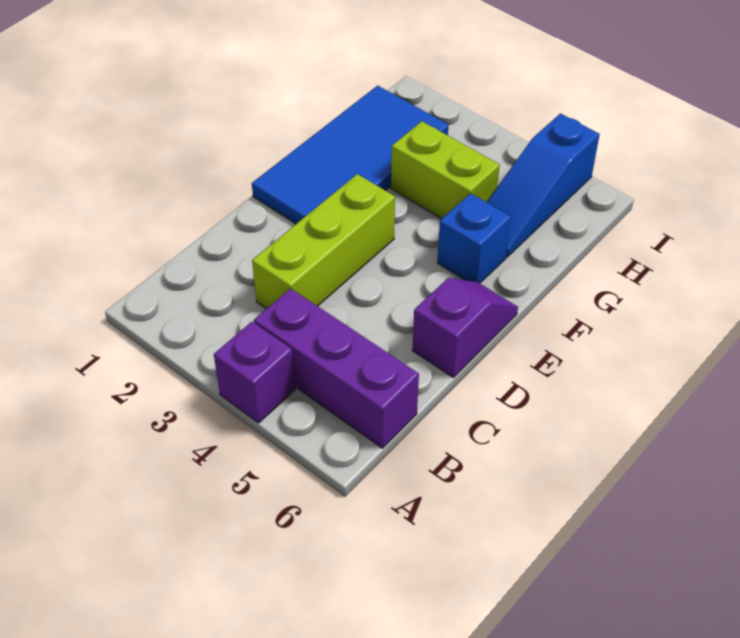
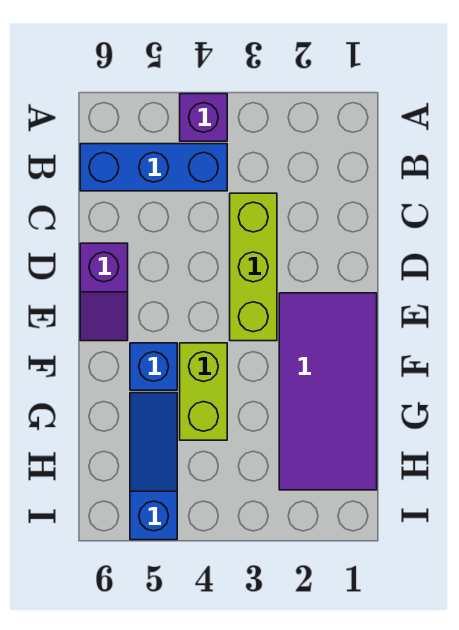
purple brick B4:B6 level 1 -> blue brick B4:B6 level 1
blue tile E1:H2 level 1 -> purple tile E1:H2 level 1
lime brick G3:G4 level 1 -> lime brick F4:G4 level 1

